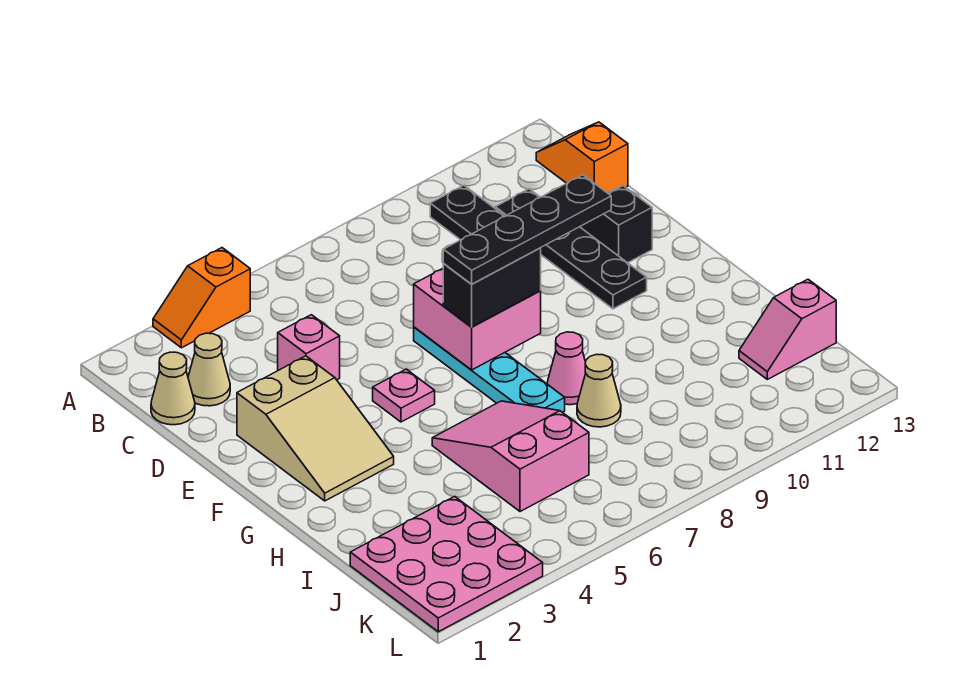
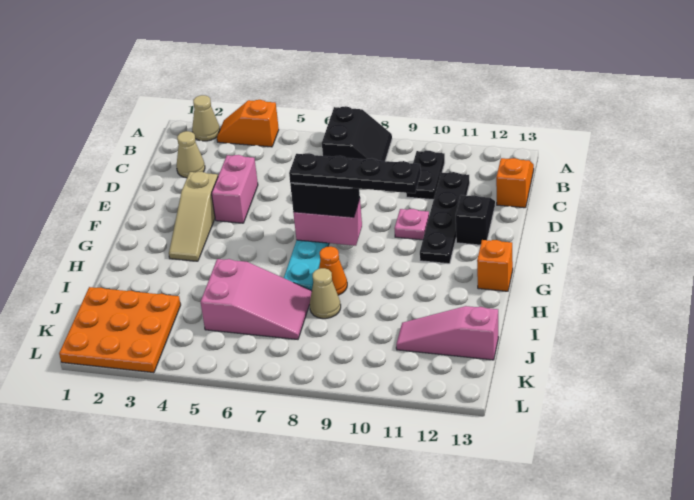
none -> black slope A7:B8 level 1 top 7
tan cone C1 level 1 -> tan cone A2 level 1
pink brick D4 level 1 -> pink brick D4:E4 level 1
tan slope E2:G3 level 1 top E -> tan slope E3:G3 level 1 top E
pink brick E7:F8 level 2 -> pink brick F7:F8 level 2
pink plate F5 level 1 -> pink plate E10 level 1
none -> orange brick G13 level 1
pink slope H5:J6 level 1 top J -> pink slope I5:J7 level 1 top 5
pink cone H8 level 1 -> orange cone H8 level 1
pink plate J1:L3 level 1 -> orange plate J1:L3 level 1
pink slope J12:J13 level 1 top 13 -> pink slope J11:J13 level 1 top 13

